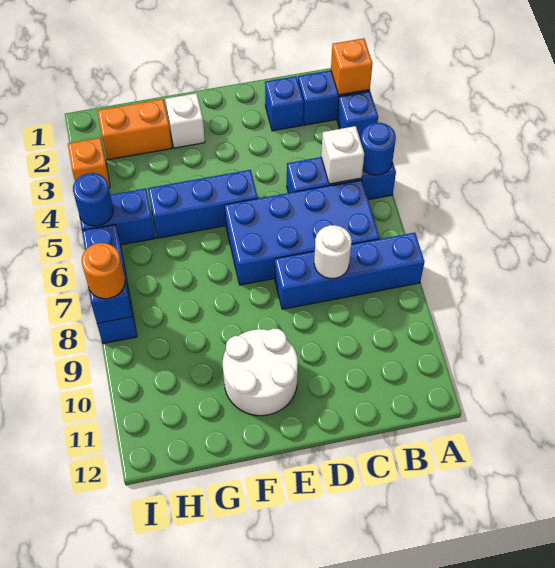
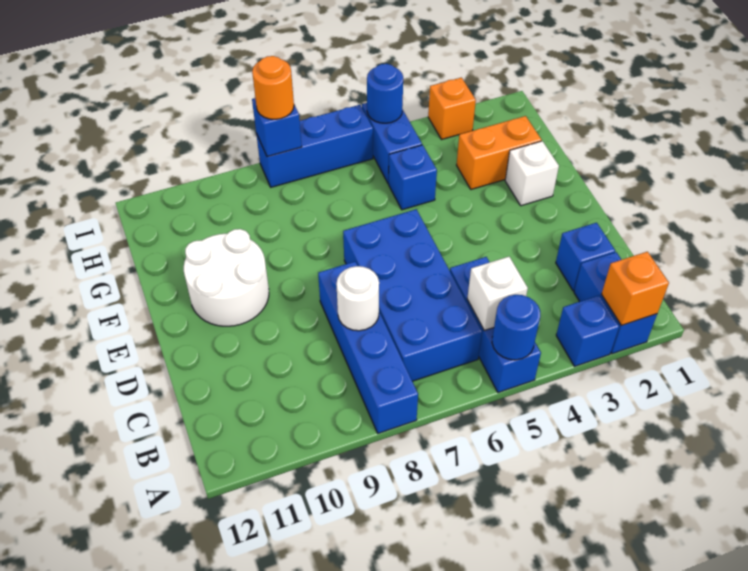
blue brick E5:G5 level 1 -> blue brick G5 level 1
orange brick G2:H2 level 1 -> orange brick G2:G3 level 1

